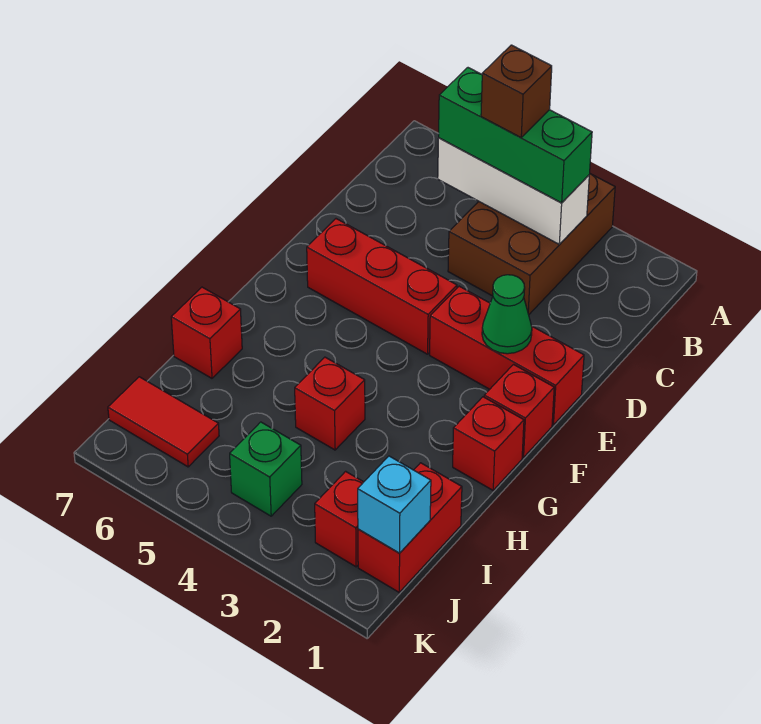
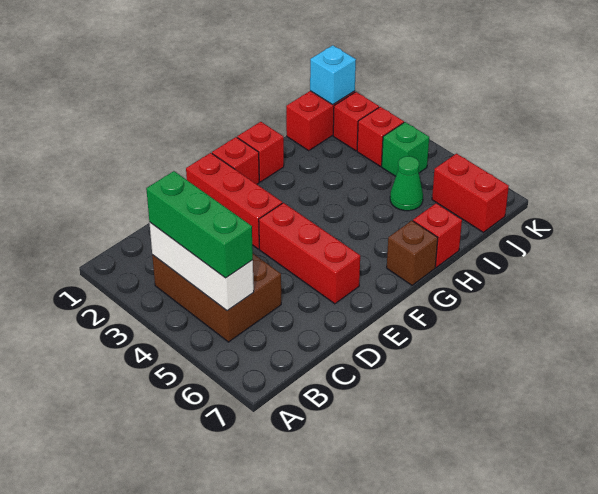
brown brick A3:C4 level 1 -> brown brick B3:C5 level 1
brown brick B4 level 4 -> brown brick G7 level 1
green cone E2 level 2 -> green cone I5 level 1
red brick H4 level 1 -> red brick J3 level 1
red tile J6:J7 level 1 -> red brick J6:J7 level 1

